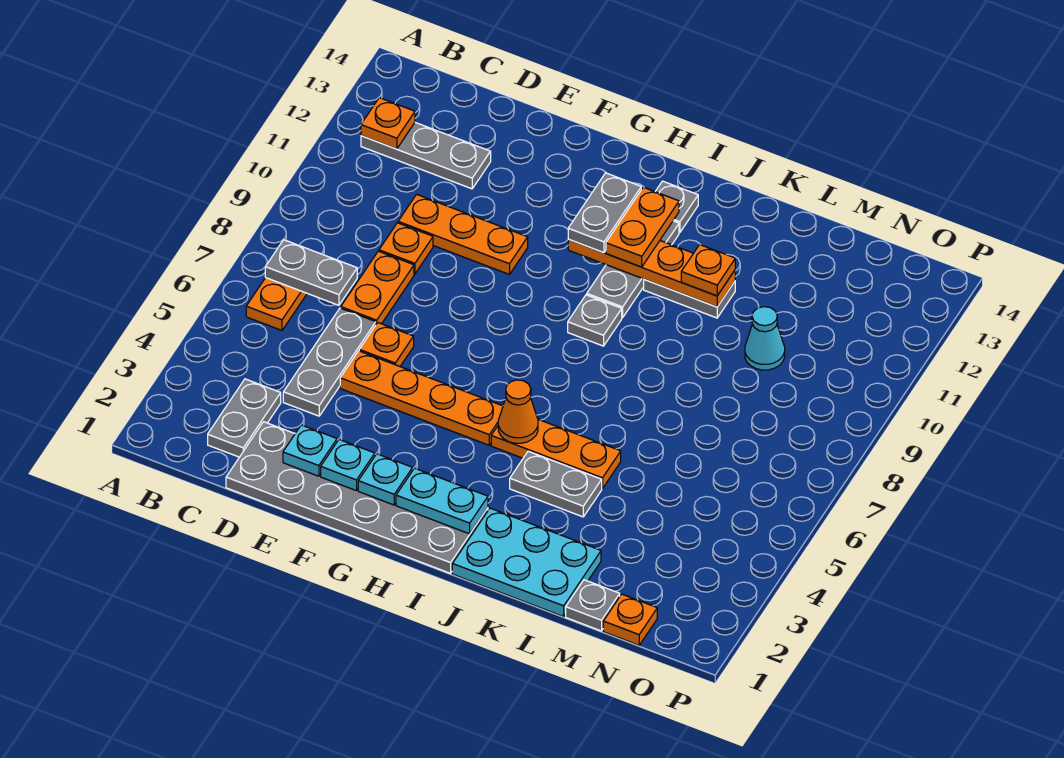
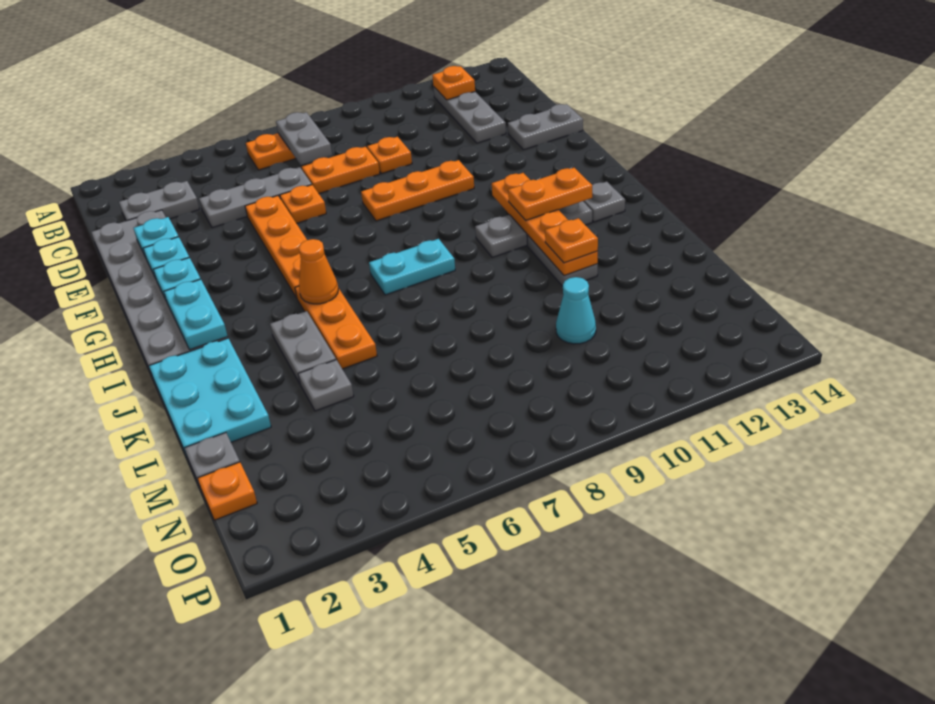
orange plate D10:F10 level 1 -> orange plate F8:F10 level 1
grey plate H11:H12 level 3 -> grey plate E13:E14 level 1
none -> cyan plate I7:I8 level 1
grey plate I9 level 1 -> grey plate L4 level 1

